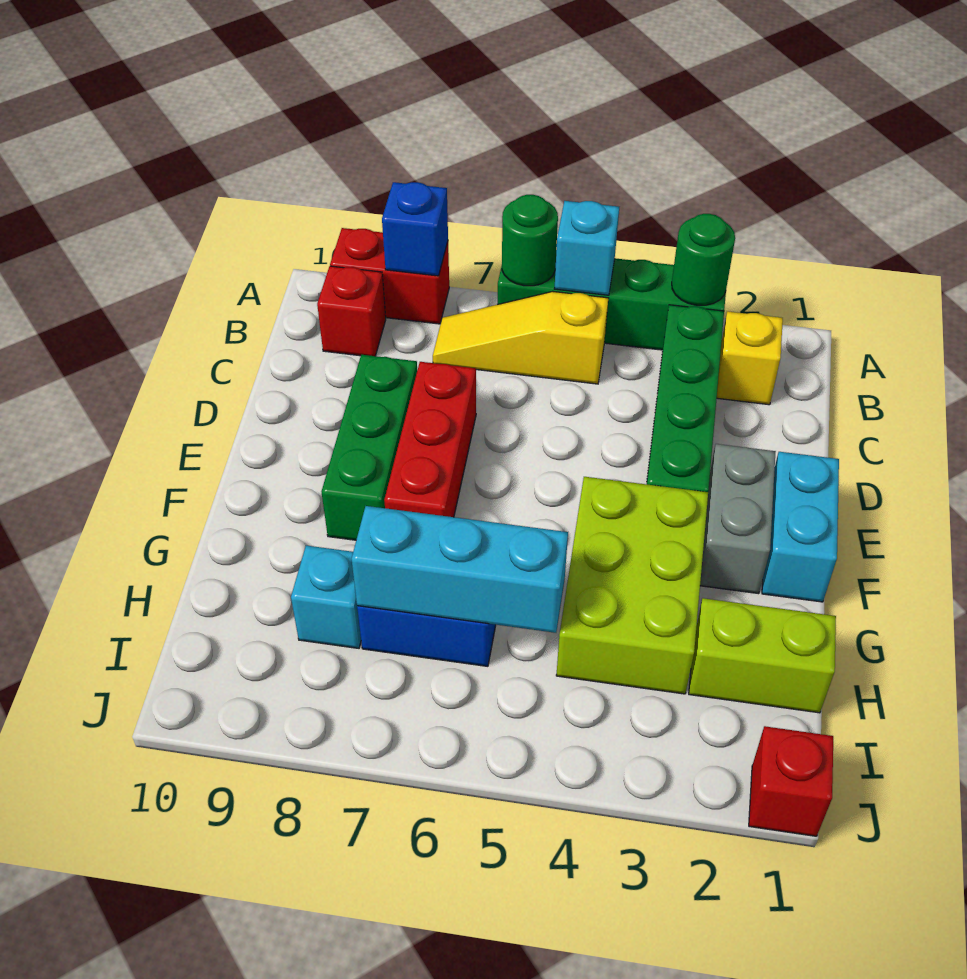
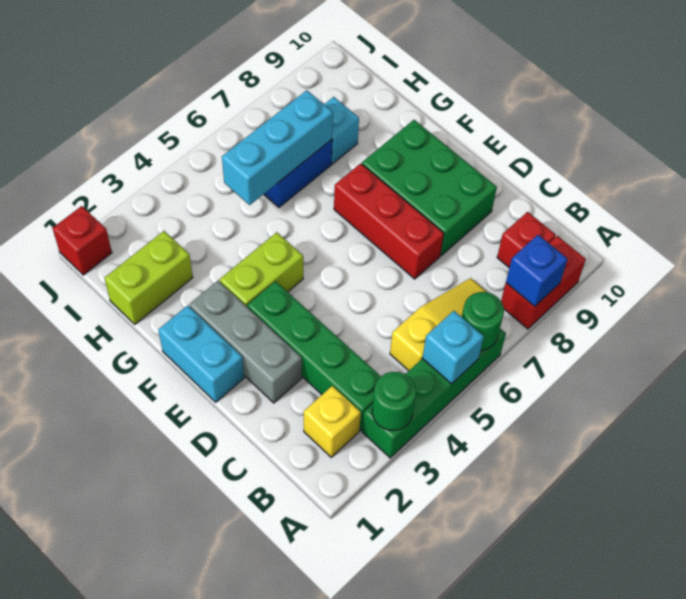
green brick D8:F8 level 1 -> green brick D8:F9 level 1
grey brick E2:F2 level 1 -> grey brick D2:F2 level 1
lime brick F3:H4 level 1 -> lime brick F3:F4 level 1

